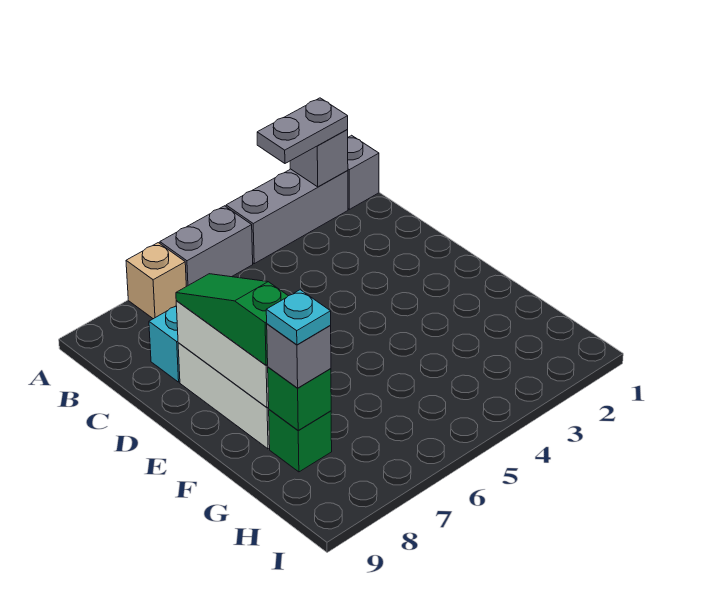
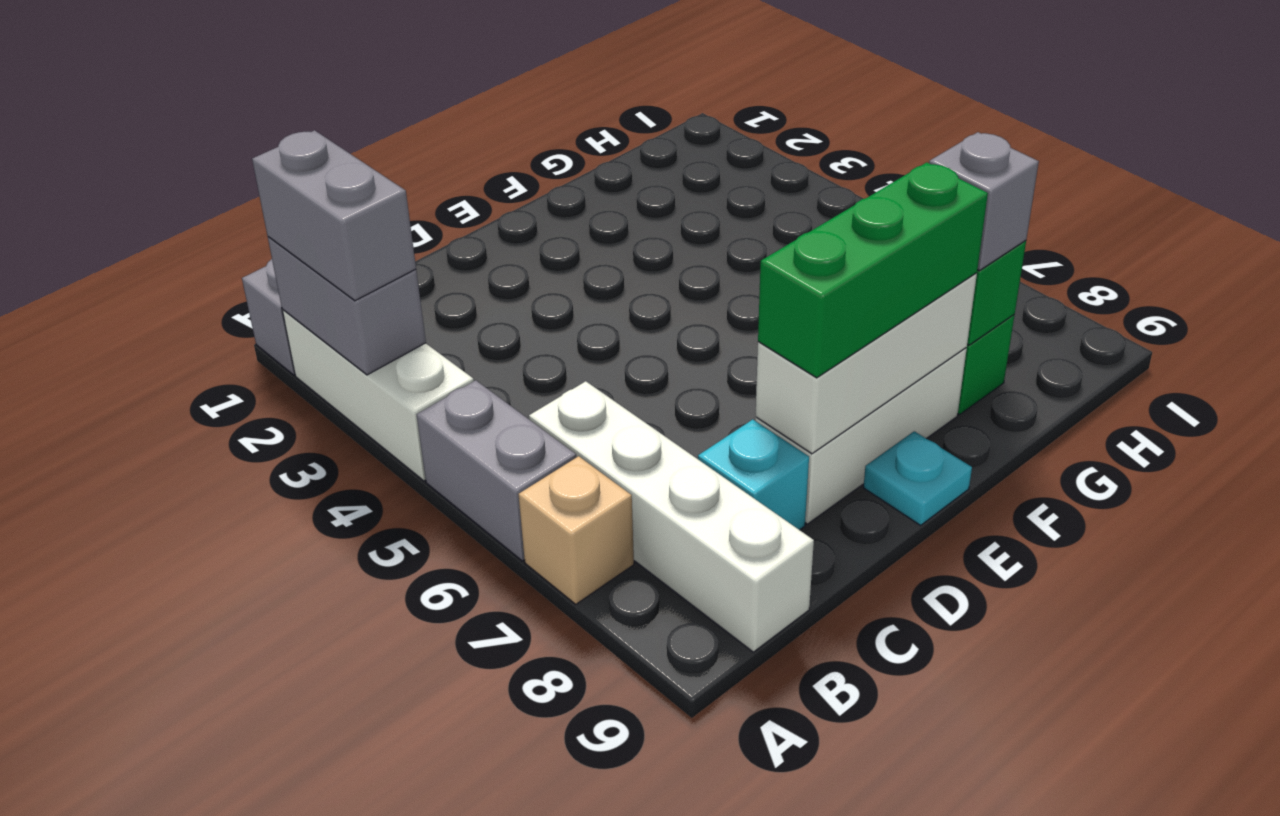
grey brick A2:A4 level 1 -> white brick A2:A4 level 1
grey brick A2 level 2 -> grey brick A2:A3 level 2
grey plate A2:A3 level 3 -> grey brick A2:A3 level 3
none -> white brick B6:B9 level 1
green slope D8:F8 level 3 top F -> green brick D8:F8 level 3
cyan plate G8 level 4 -> cyan plate E9 level 1

